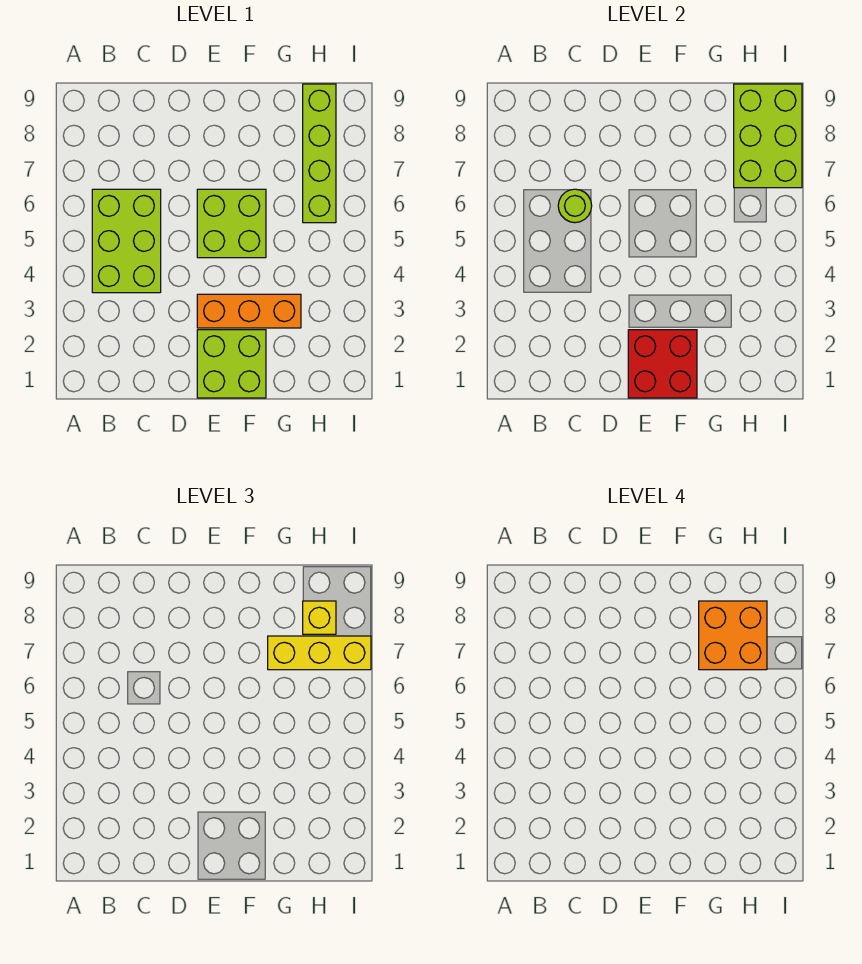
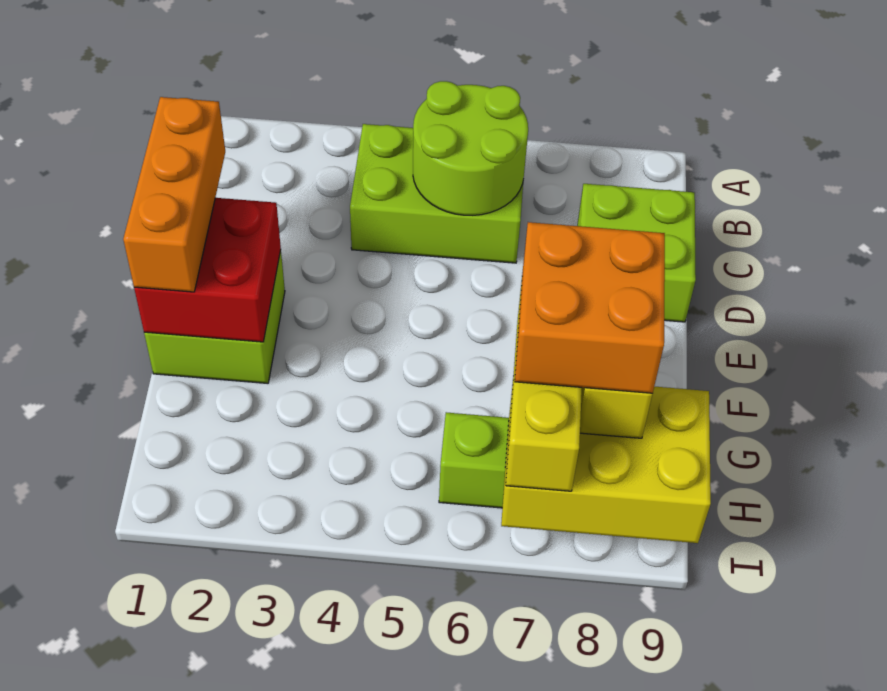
lime round brick C6 level 2 -> lime round brick B5:C6 level 2
orange brick E3:G3 level 1 -> orange brick D1:F1 level 3
lime brick E5:F6 level 1 -> lime brick C8:D9 level 1
lime brick H7:I9 level 2 -> yellow brick H7:I9 level 2

